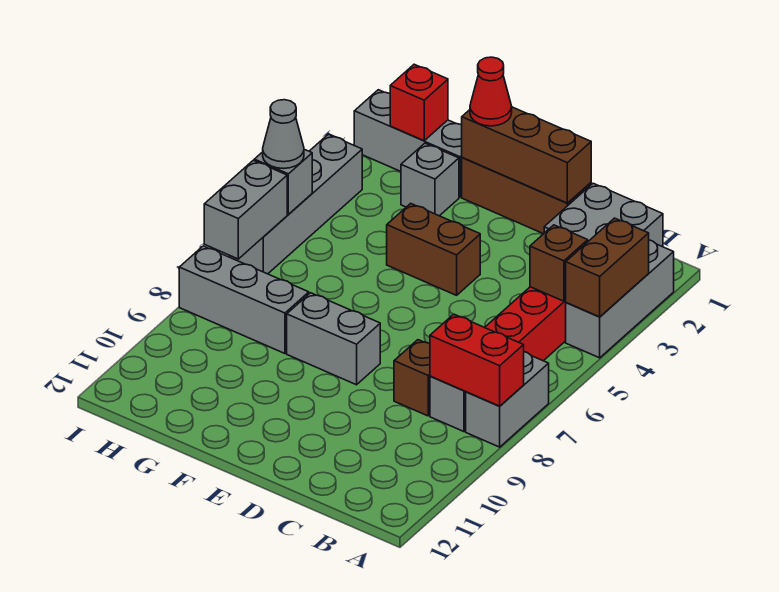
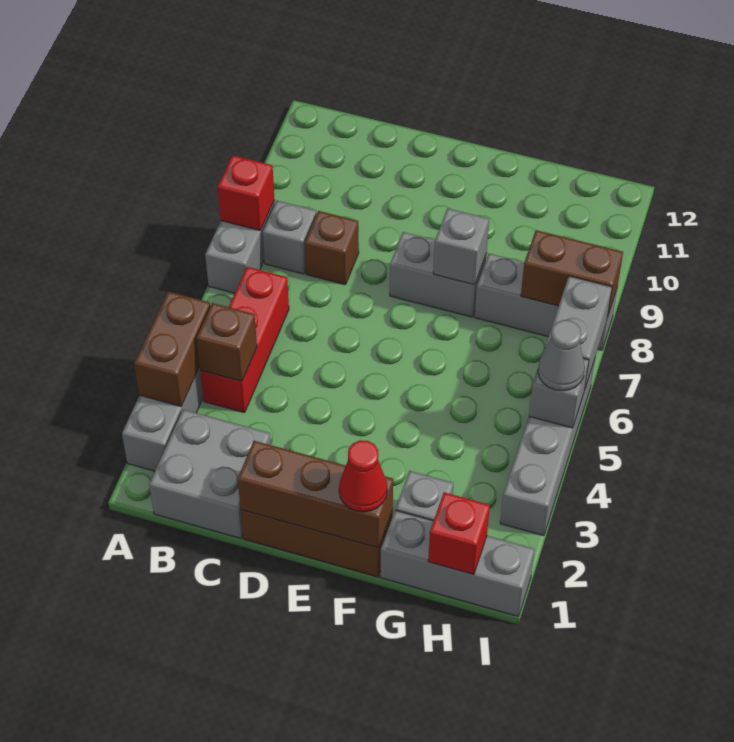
red brick A8:B8 level 2 -> red brick A8 level 2
brown brick E4:F4 level 1 -> brown brick H8:I8 level 2
none -> grey brick F8 level 2

